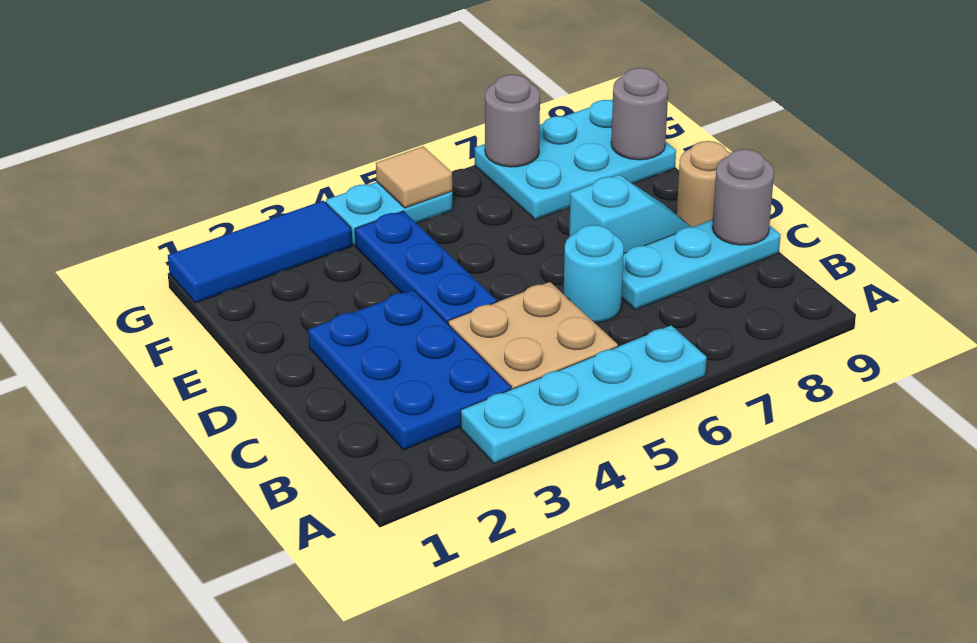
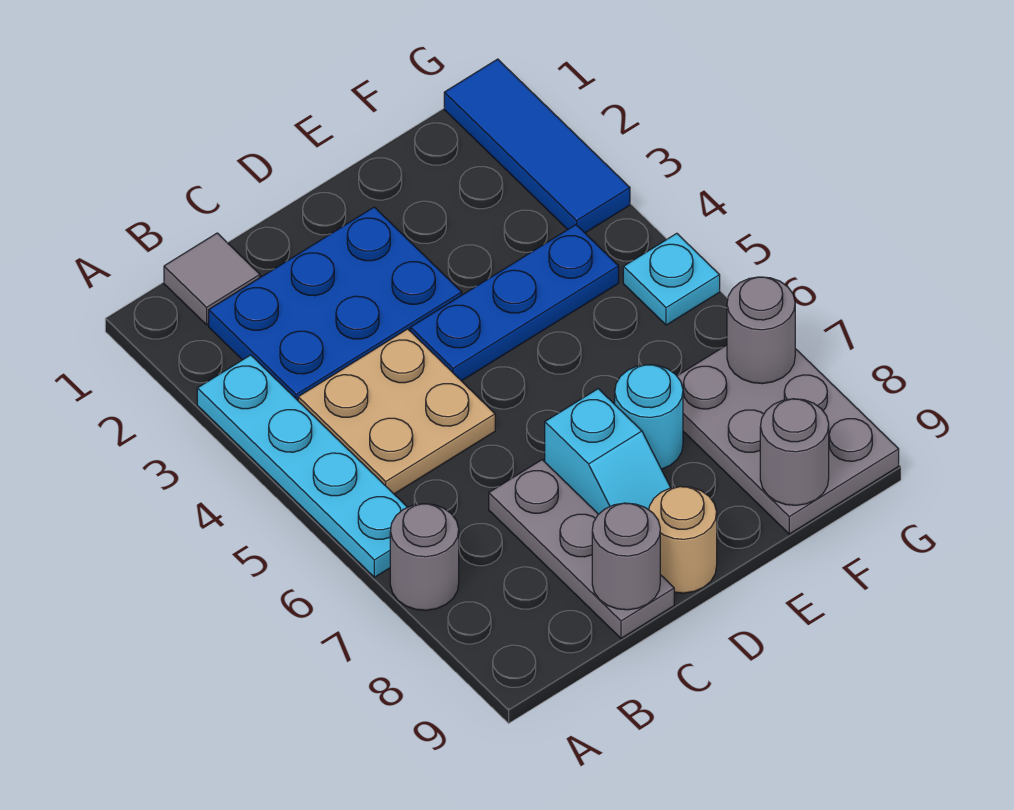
none -> grey round brick A7 level 1
none -> grey tile B1 level 1
cyan round brick C6 level 1 -> cyan round brick E7 level 1
cyan plate C7:C9 level 1 -> grey plate C7:C9 level 1
cyan plate F7:G9 level 1 -> grey plate F7:G9 level 1
cyan plate G4:G5 level 1 -> cyan plate G5 level 1
tan tile G5 level 2 -> none

